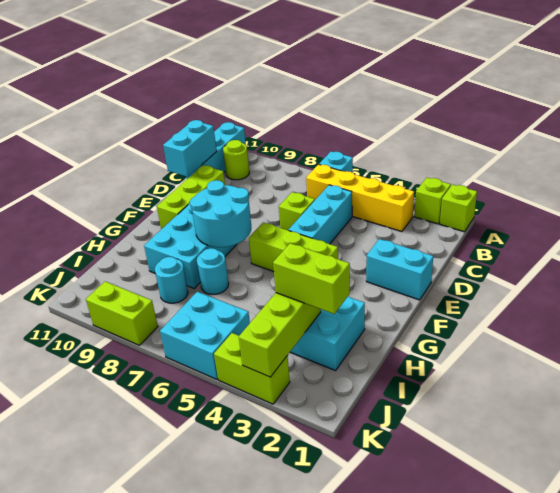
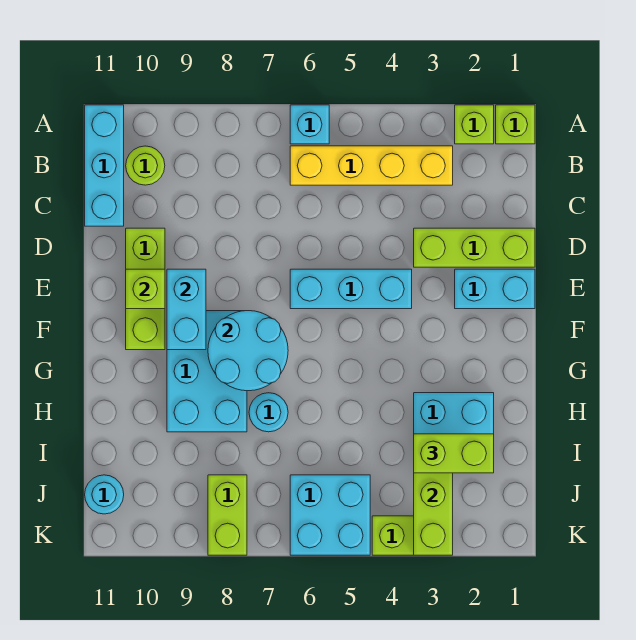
cyan brick C5:E5 level 1 -> cyan brick E4:E6 level 1
cyan brick C11:D11 level 2 -> cyan brick E9:F9 level 2
lime brick D6 level 1 -> lime brick E10 level 2
lime brick F4:F6 level 1 -> lime brick D1:D3 level 1
cyan round brick I8 level 1 -> cyan round brick J11 level 1
lime brick K8:K9 level 1 -> lime brick J8:K8 level 1

